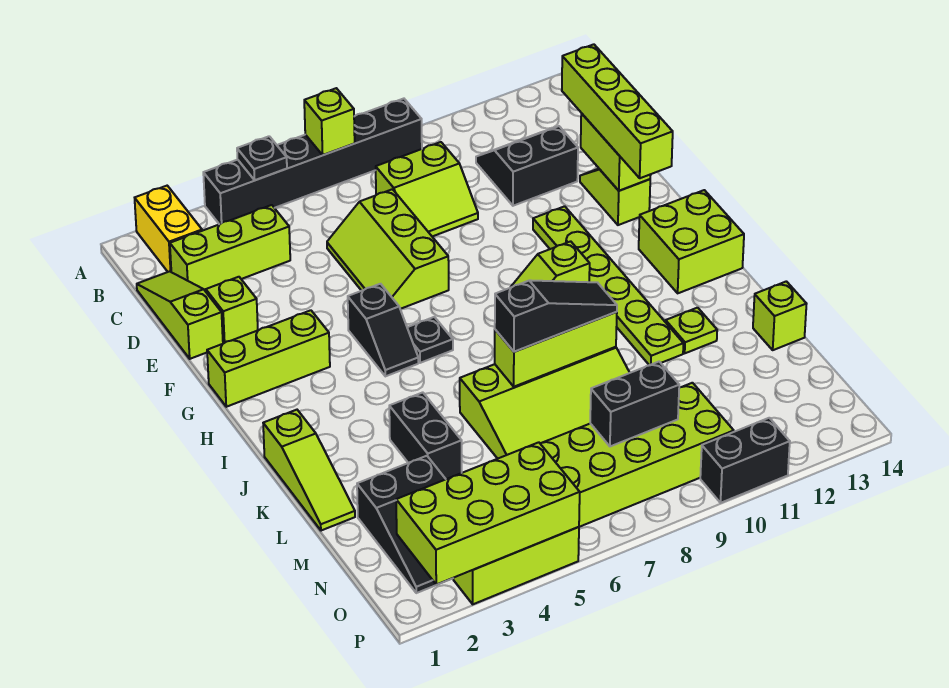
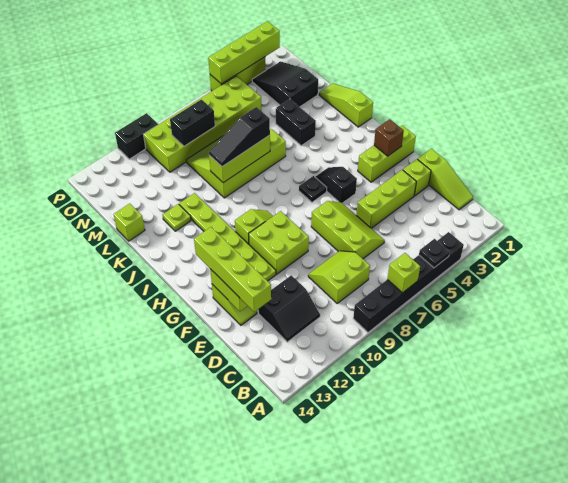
yellow brick A2:B2 level 1 -> none
lime brick C2:C4 level 1 -> lime brick E3:E5 level 1
none -> brown brick G2 level 2
lime brick H13:I14 level 1 -> lime brick F9:G10 level 1
lime brick O2:P5 level 2 -> lime brick P2:P5 level 2

